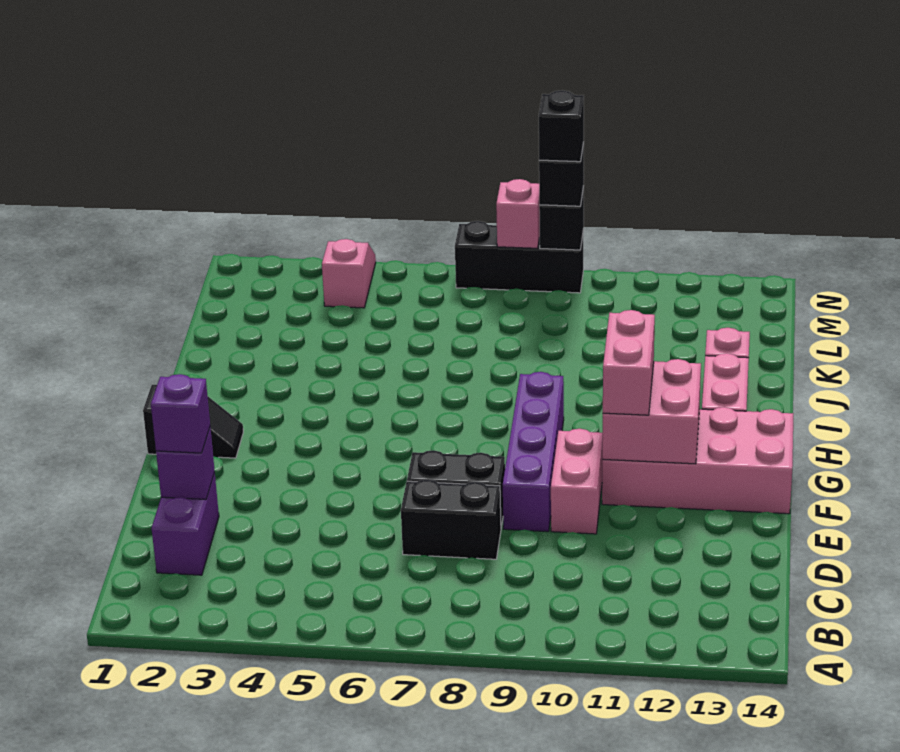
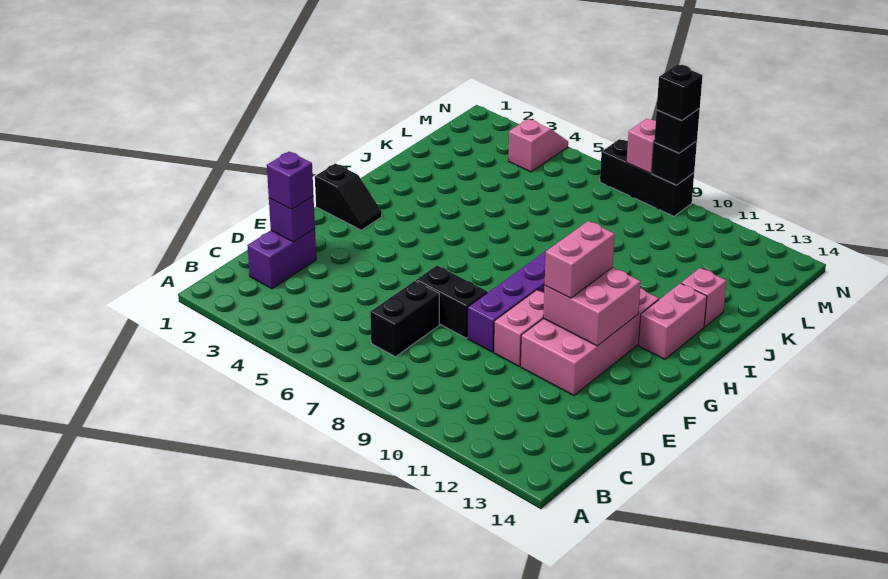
black brick D7:D8 level 1 -> black brick C7:D7 level 1
pink brick F11:G14 level 1 -> pink brick E11:H12 level 1

